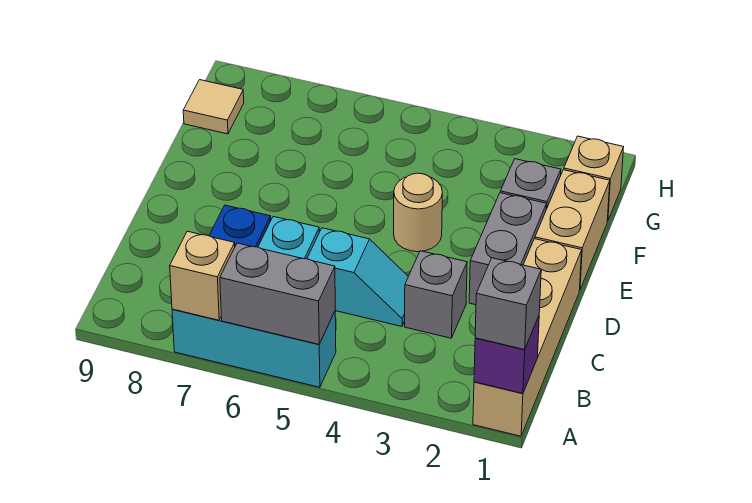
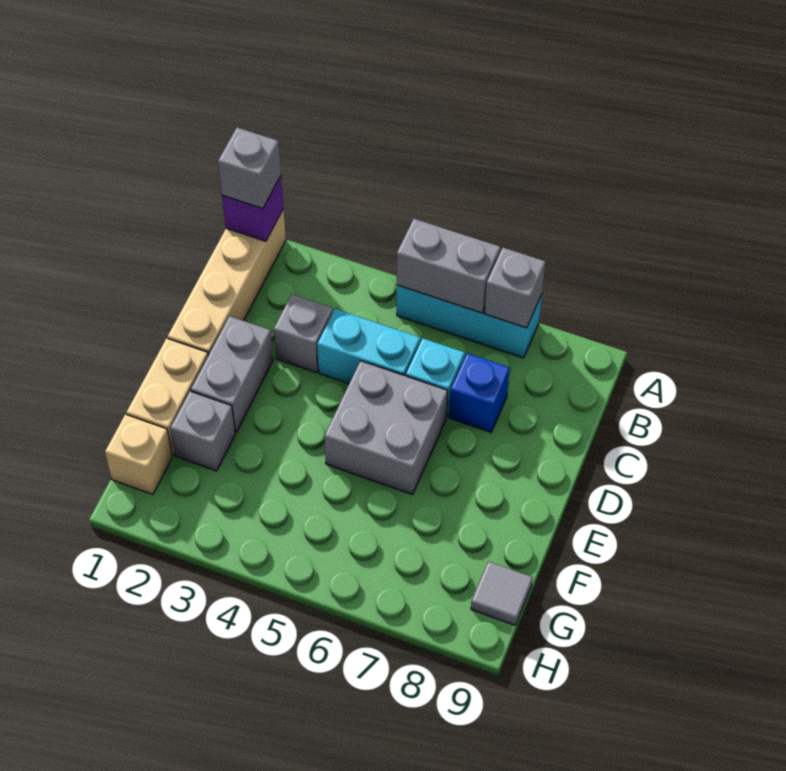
tan brick A7 level 2 -> grey brick A7 level 2
cyan slope C4:C5 level 1 top 5 -> cyan brick C4:C5 level 1
none -> grey brick D5:E6 level 1
tan round brick E4 level 1 -> none
tan tile G9 level 1 -> grey tile G9 level 1

